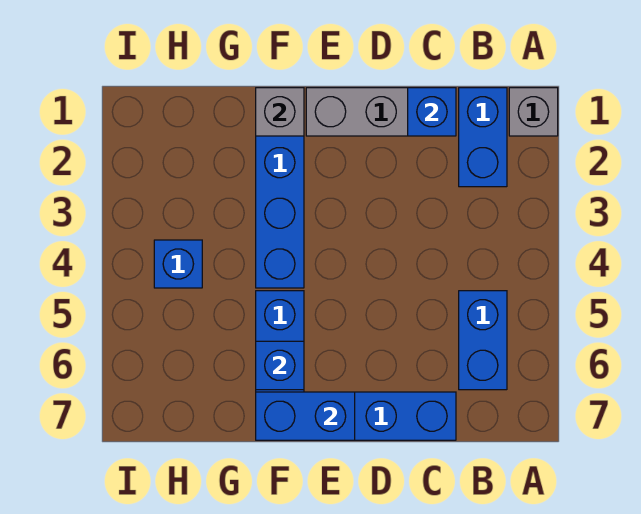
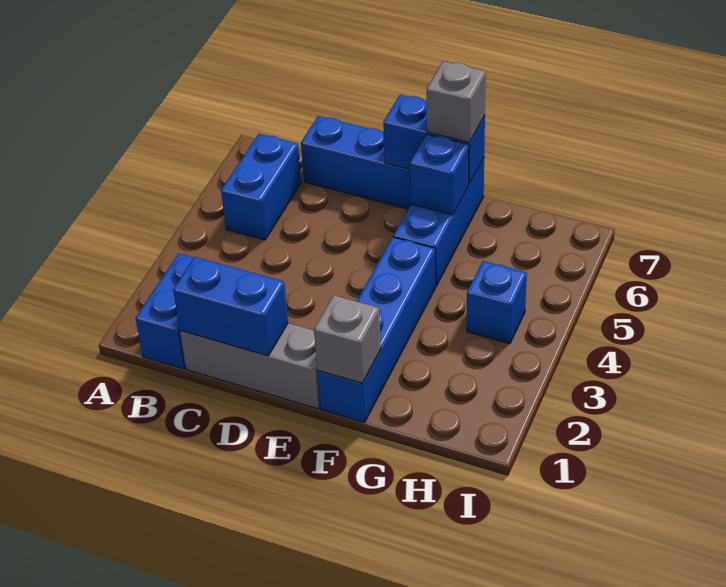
grey brick A1 level 1 -> grey brick F7 level 3
blue brick C1 level 2 -> blue brick C1:D1 level 2

